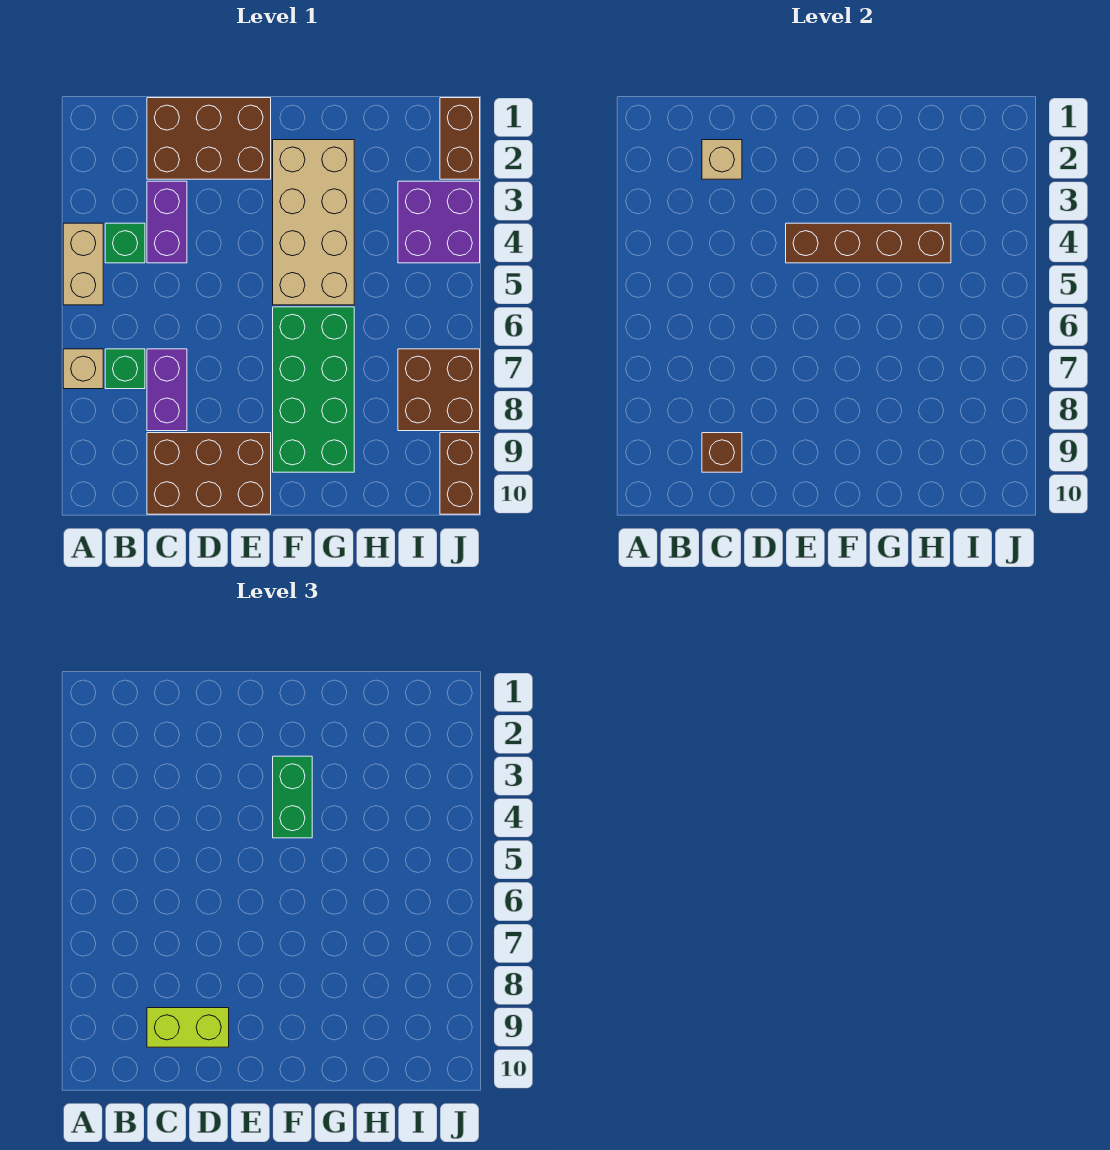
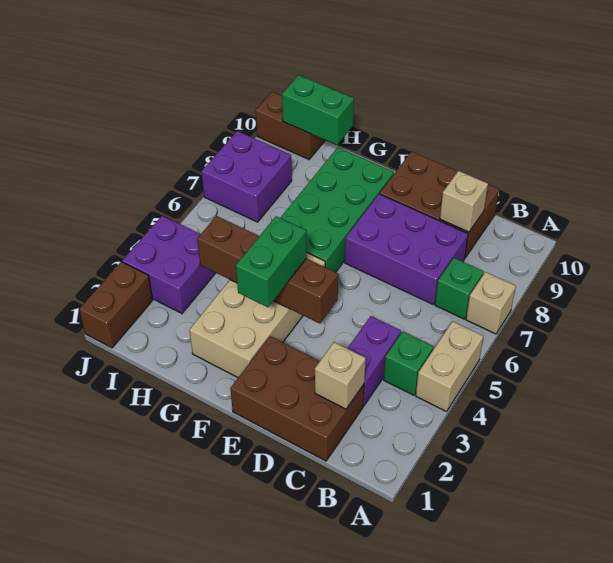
purple brick C7:C8 level 1 -> purple brick C7:E8 level 1
brown brick C9 level 2 -> tan brick C9 level 2
lime brick C9:D9 level 3 -> none
none -> green brick H10:I10 level 2
brown brick I7:J8 level 1 -> purple brick I7:J8 level 1
brown brick J9:J10 level 1 -> brown brick I10:J10 level 1

